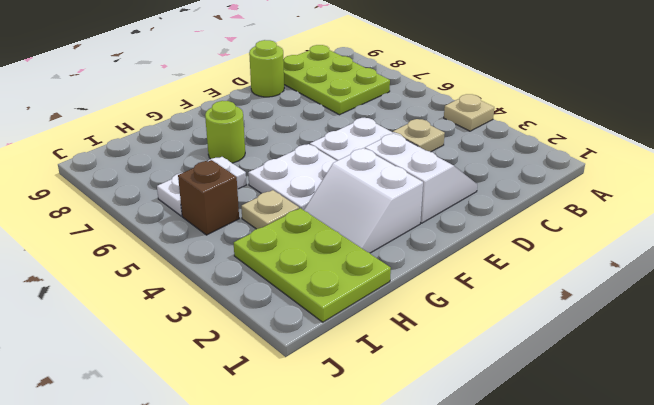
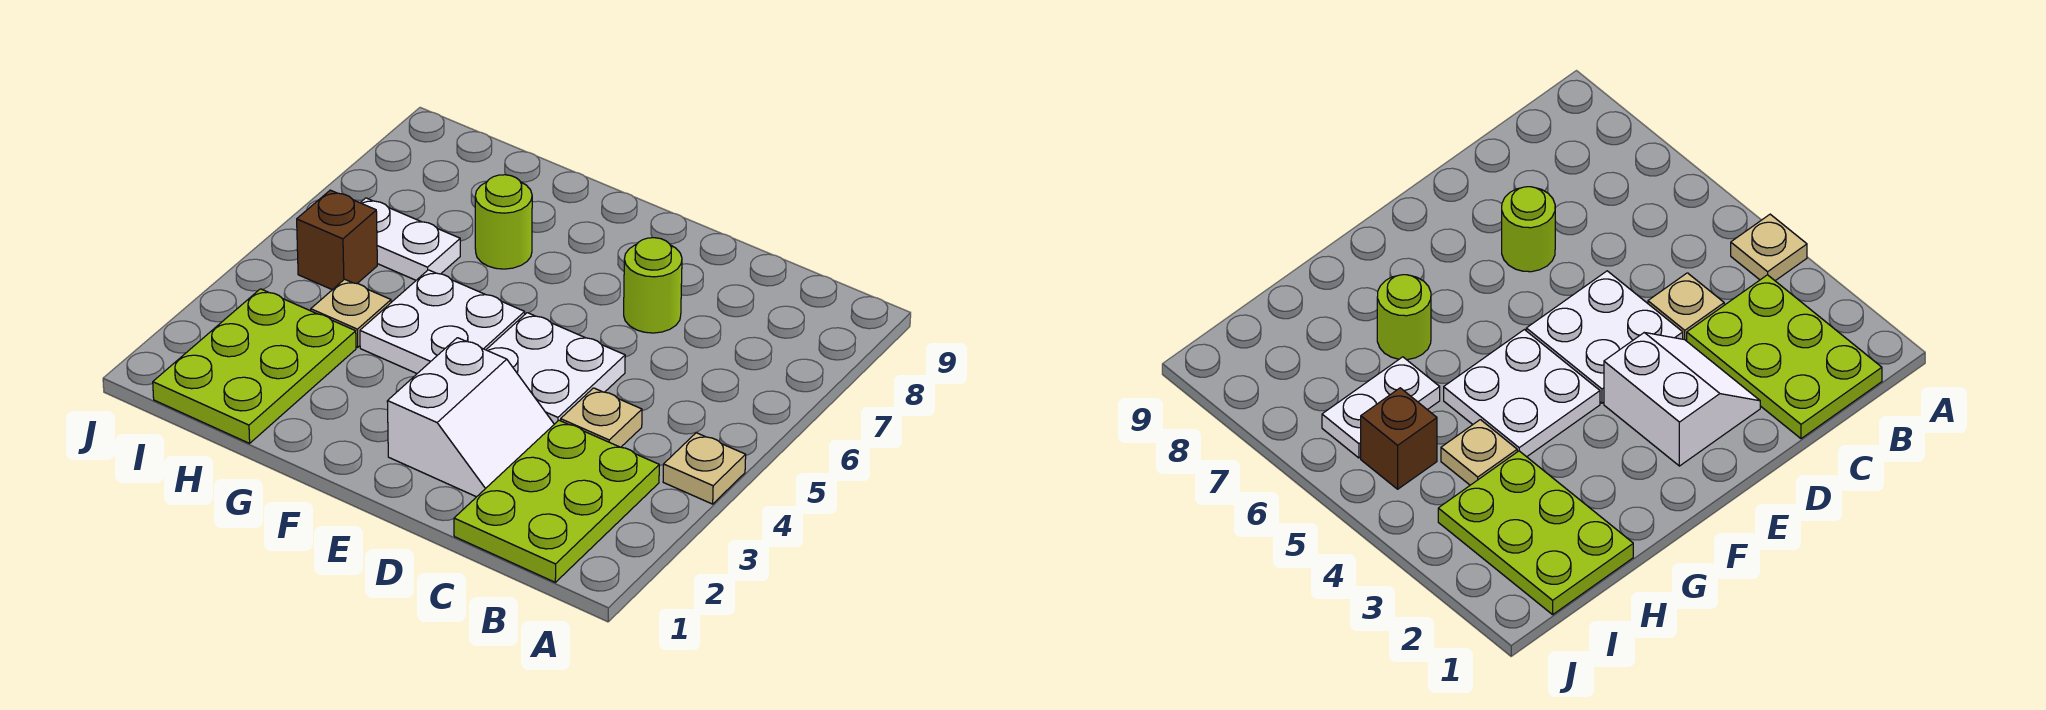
lime plate B7:C9 level 1 -> lime plate B1:C3 level 1
lime round brick D9 level 1 -> lime round brick D7 level 1
white slope F2:G3 level 1 top F -> none

